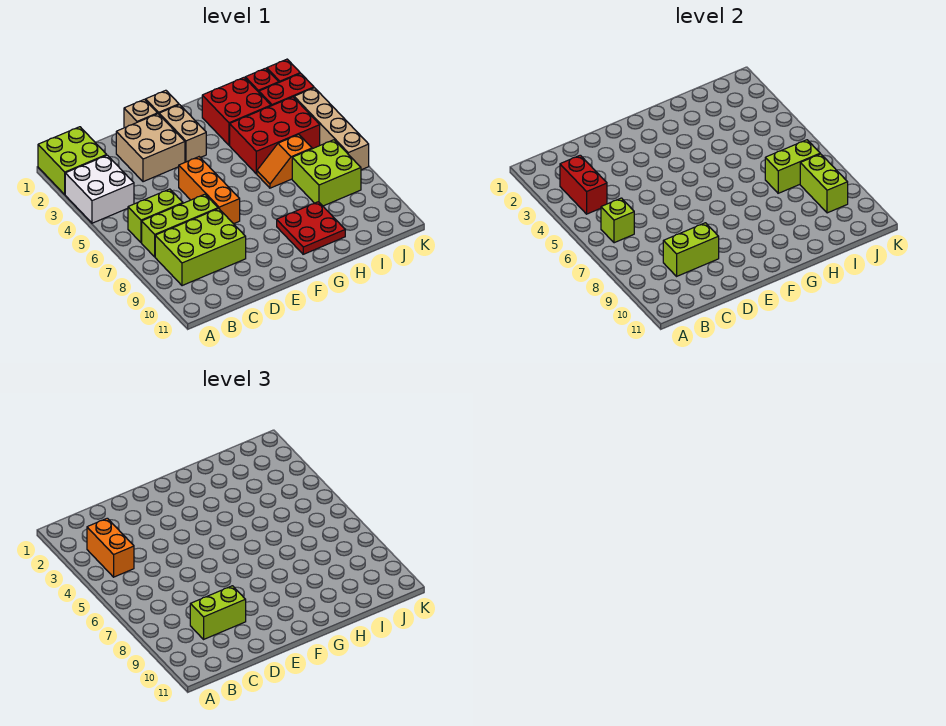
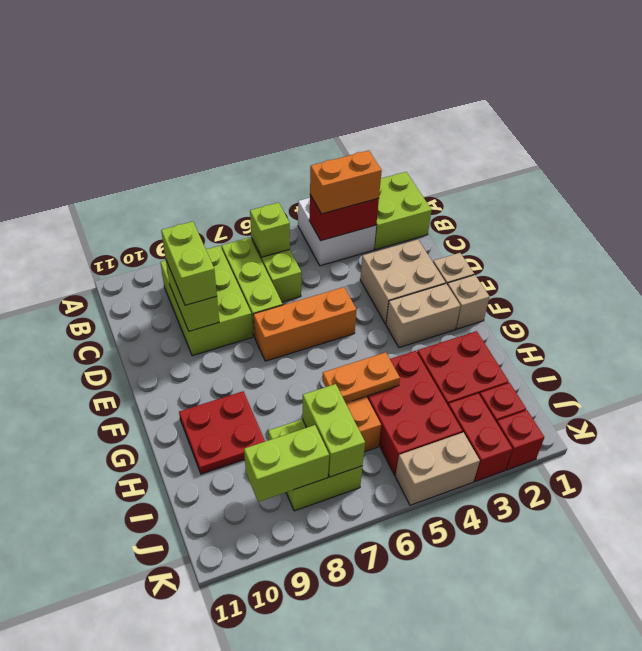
none -> orange plate H5:H6 level 2
tan brick K4:K7 level 1 -> tan brick K4:K5 level 1

